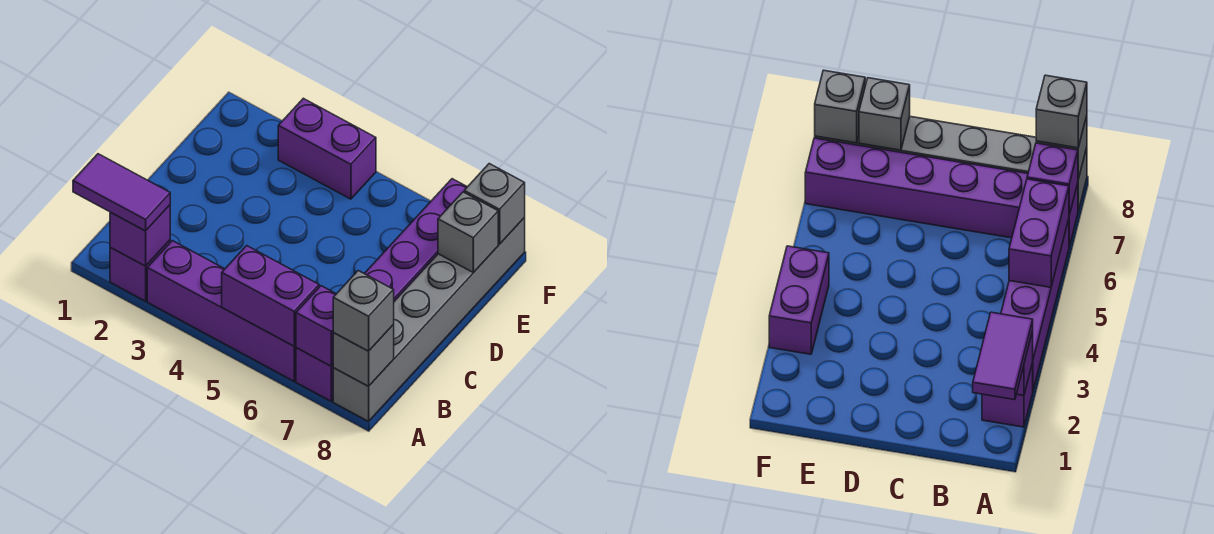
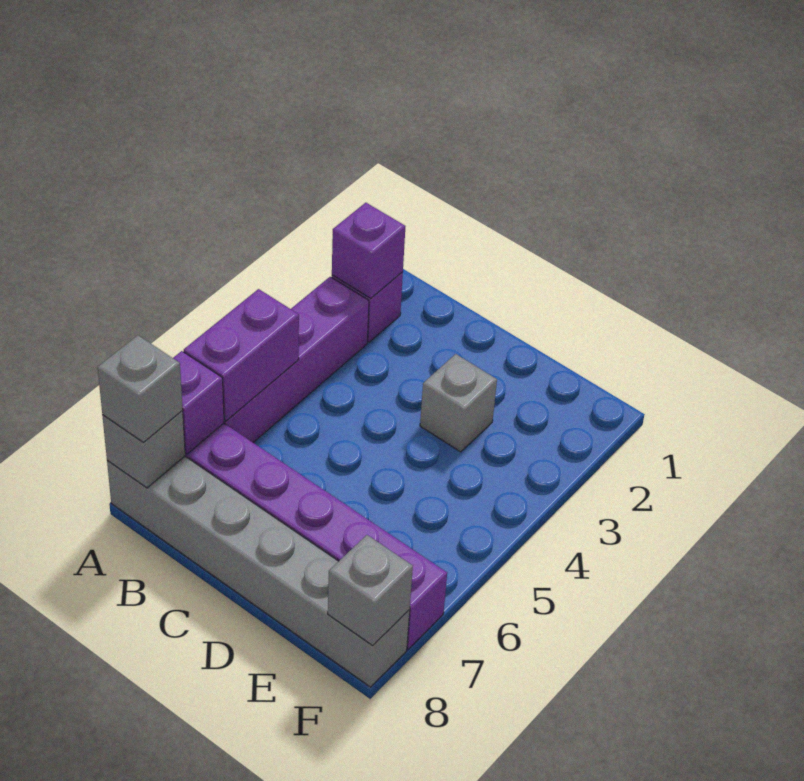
purple tile A1:A2 level 3 -> none
grey brick E8 level 2 -> grey brick D3 level 1
purple brick F3:F4 level 1 -> none

